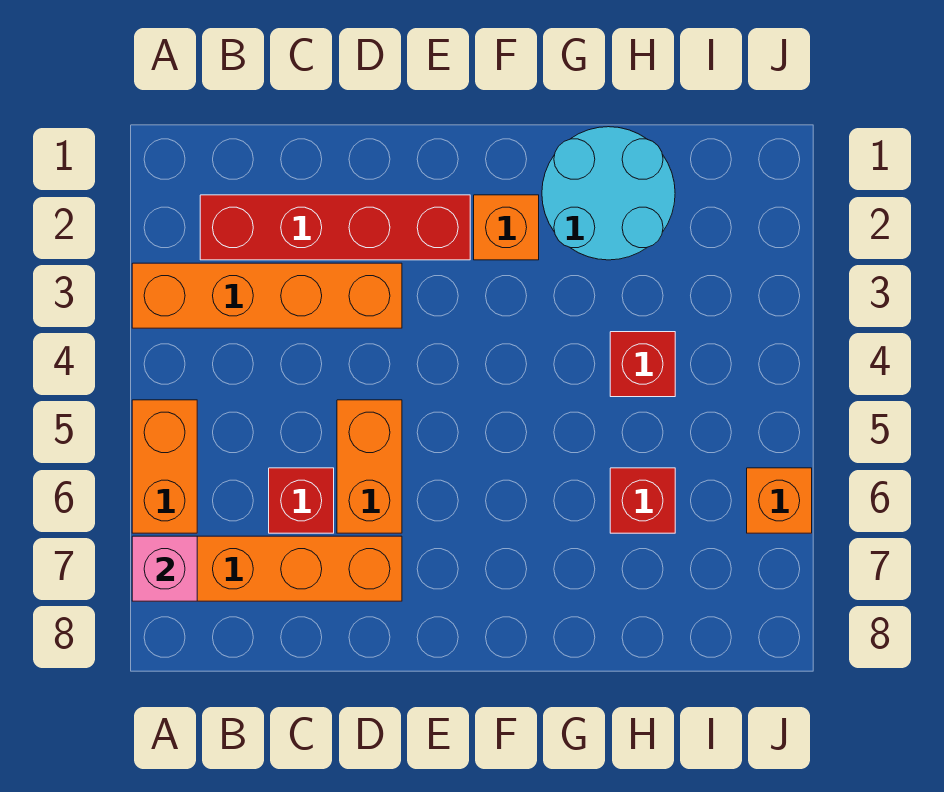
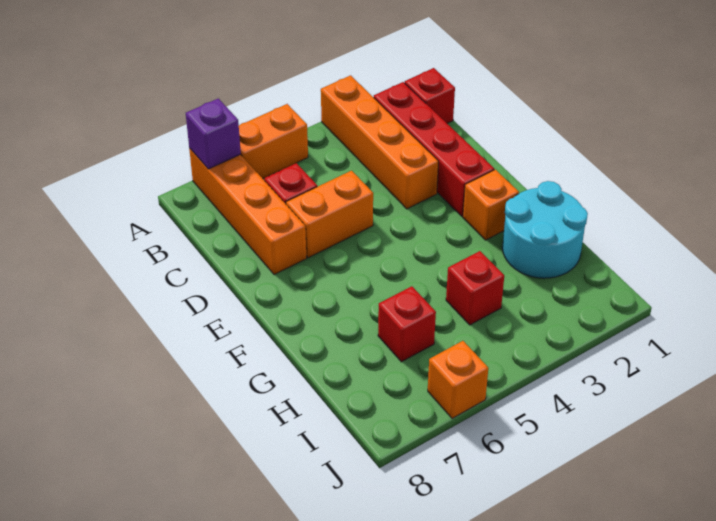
pink brick A7 level 2 -> purple brick A7 level 2
none -> red brick B1 level 1

